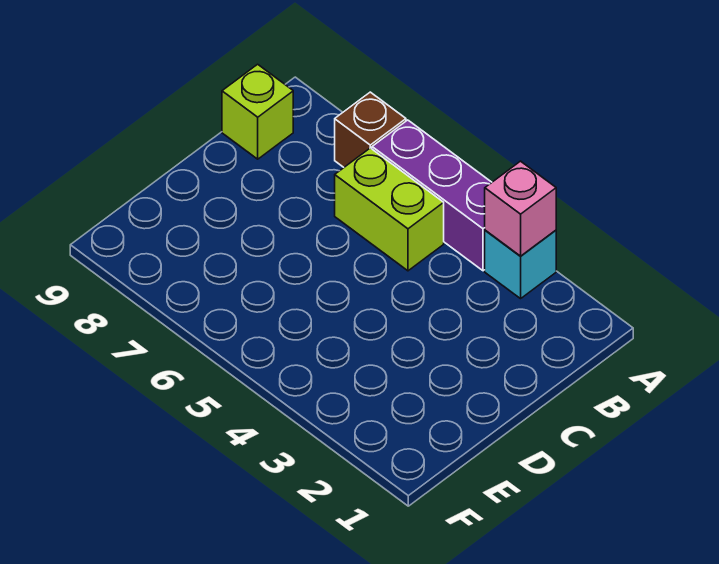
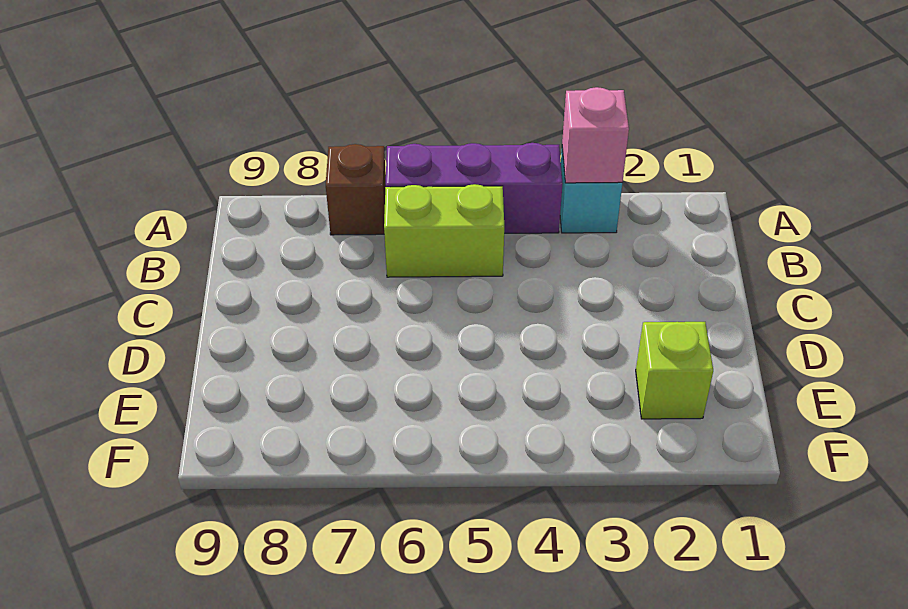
lime brick B9 level 1 -> lime brick E2 level 1

